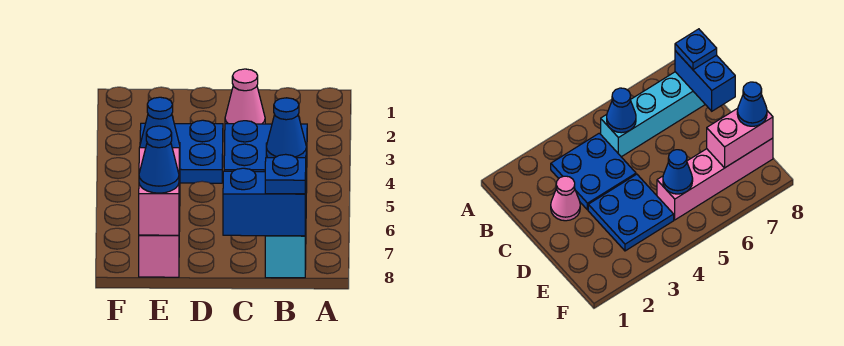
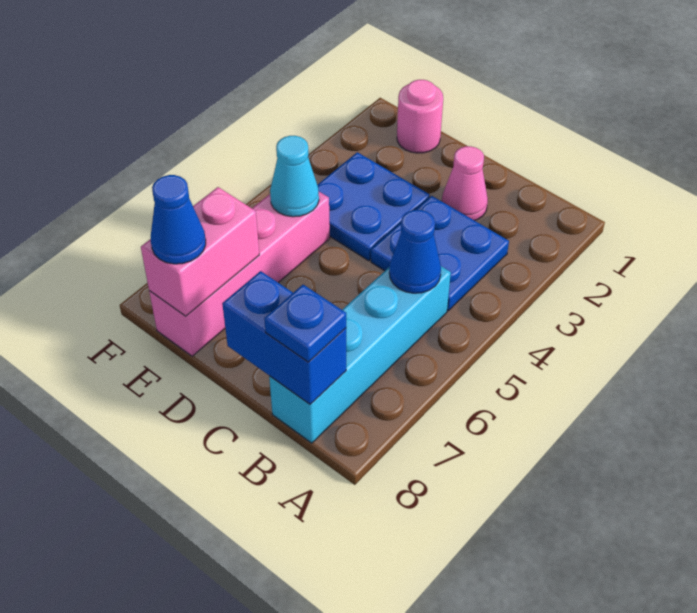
none -> pink round brick E1 level 1
blue cone E5 level 2 -> cyan cone E5 level 2

